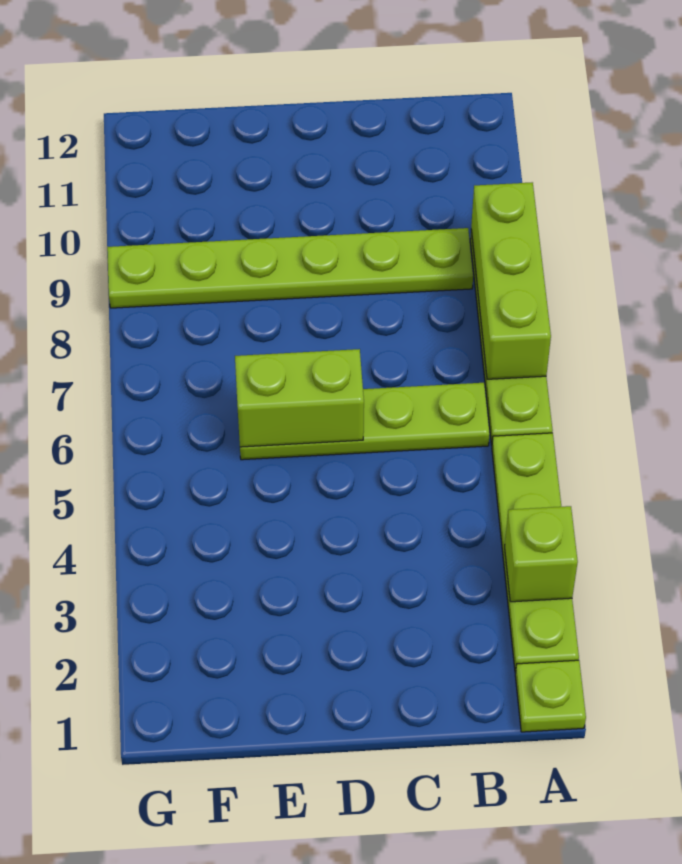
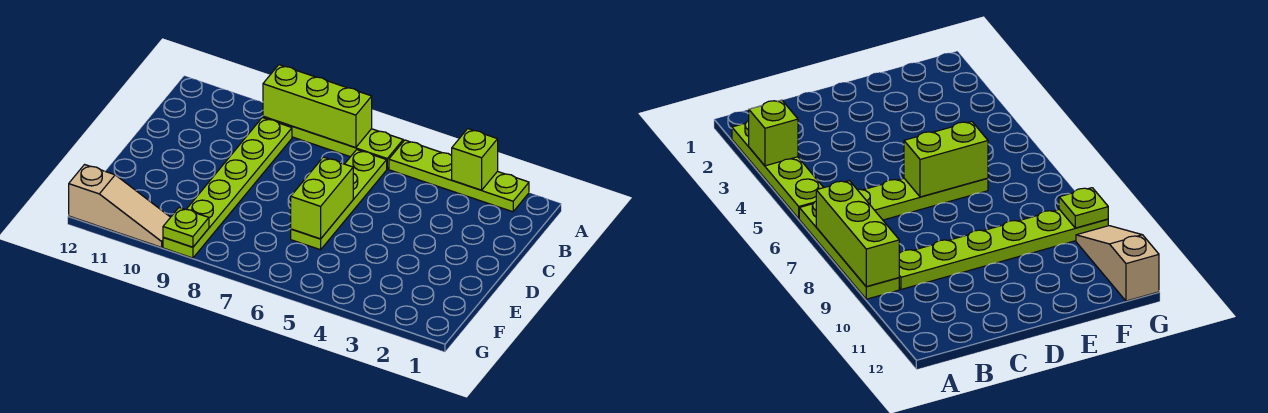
lime plate A1 level 1 -> lime plate G9 level 2
none -> tan slope G10:G12 level 1 top 12

